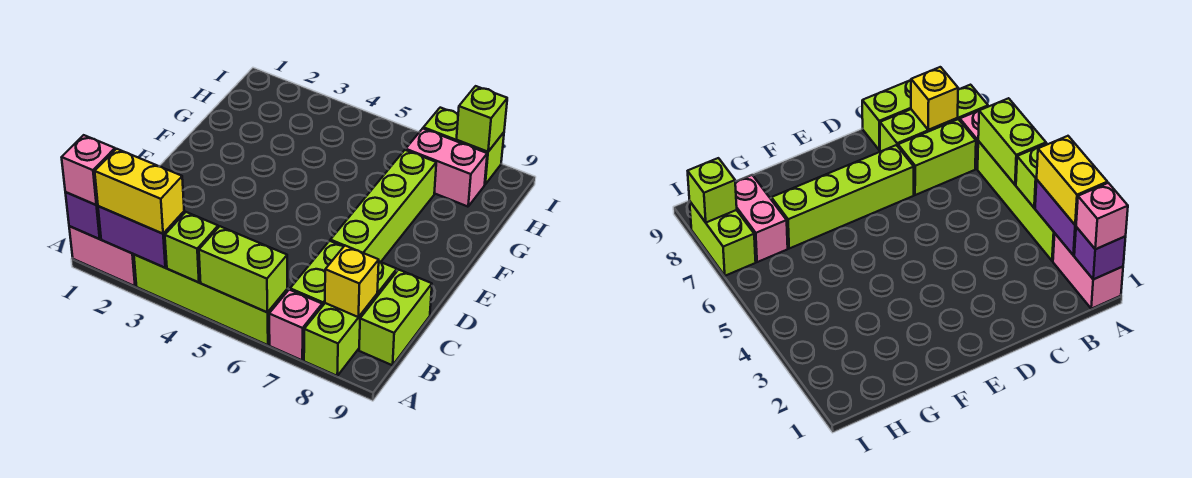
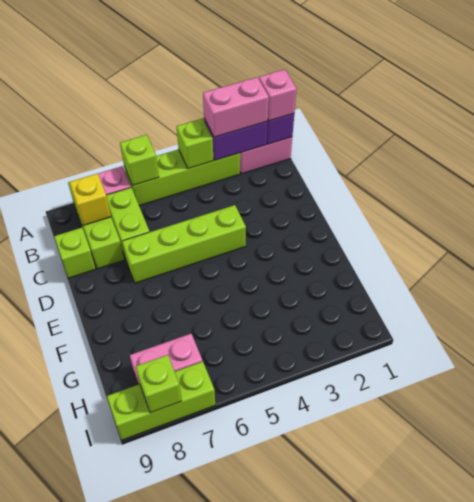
yellow brick A2:A3 level 3 -> pink brick A2:A3 level 3
lime brick A5:A6 level 2 -> lime brick A6 level 2
lime brick B9:C9 level 1 -> lime brick C9 level 1
lime brick D7:G7 level 1 -> lime brick D4:D7 level 1
lime brick I7:I8 level 1 -> lime brick I7:I9 level 1

